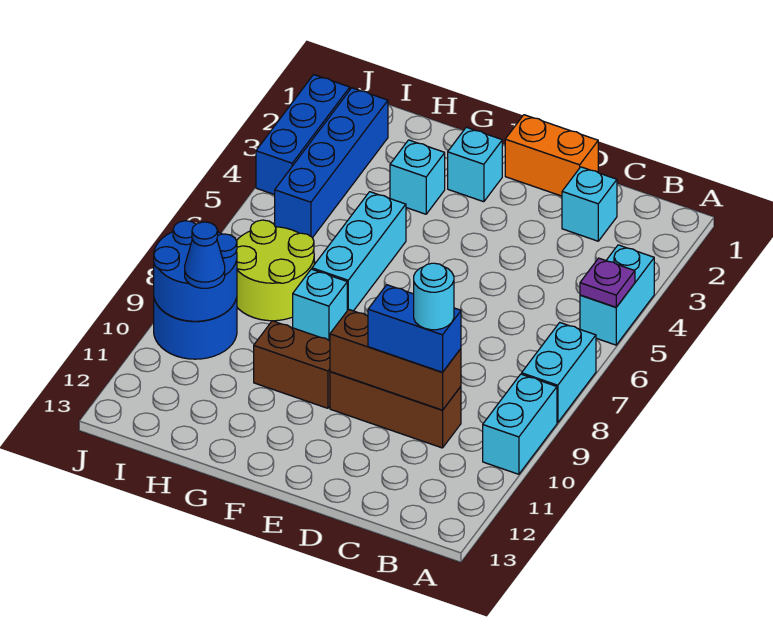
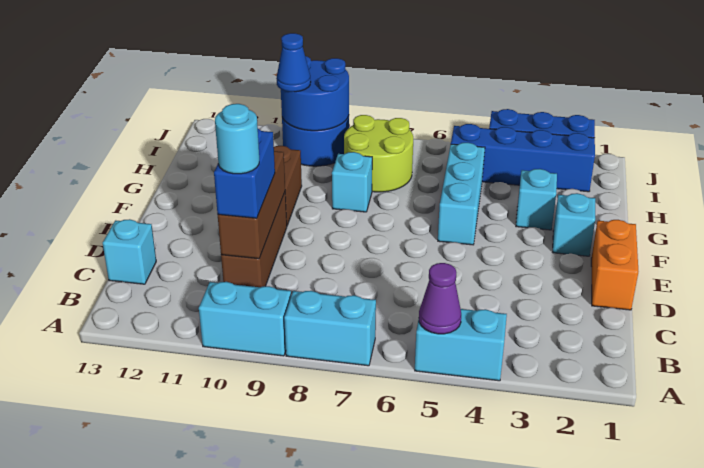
purple plate A5 level 2 -> purple cone A5 level 2
cyan brick C2 level 1 -> cyan brick C13 level 1
cyan brick G5:G7 level 1 -> cyan brick F5:H5 level 1

